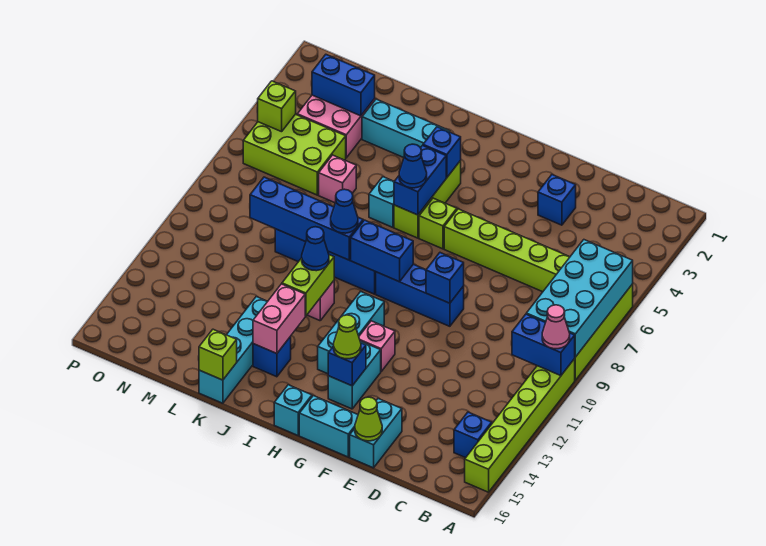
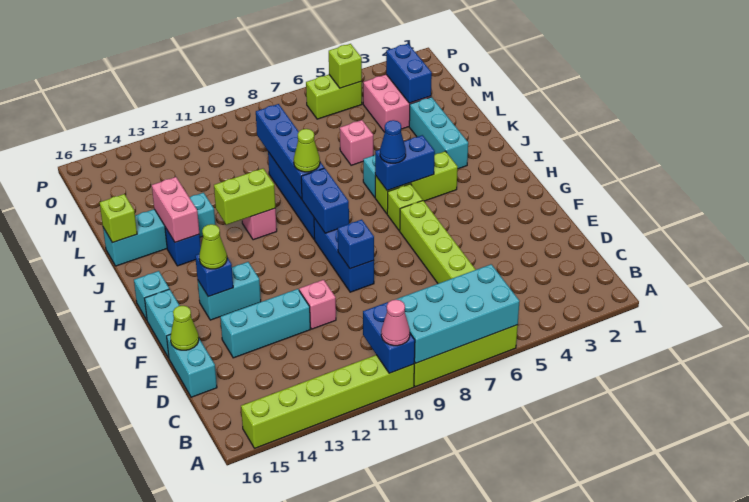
blue brick B14 level 1 -> none
blue brick E3 level 1 -> none
cyan brick E15:E16 level 1 -> cyan brick D16:E16 level 1
pink brick G12 level 1 -> pink brick E11 level 1
cyan brick H11:H13 level 1 -> cyan brick E12:E14 level 1
blue brick I4 level 2 -> none
blue cone J9 level 3 -> lime cone J9 level 3
blue cone J11 level 3 -> none
pink brick J13:J14 level 2 -> pink brick J14:K14 level 2
lime brick M5:O6 level 1 -> lime brick O5:O6 level 1

